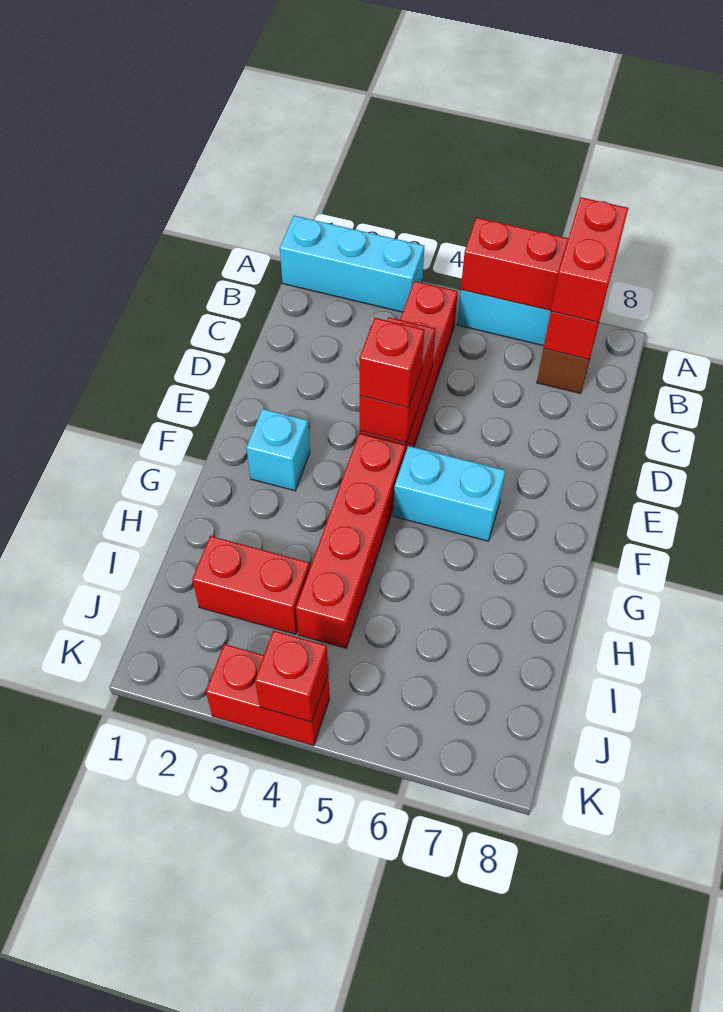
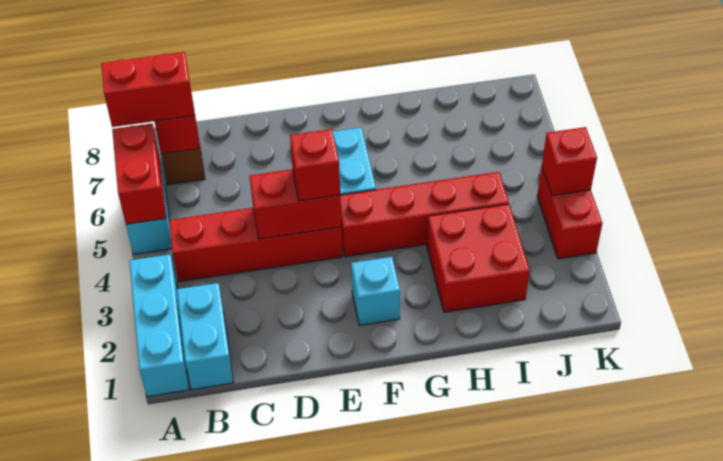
none -> cyan brick B1:B2 level 1
red brick I2:I3 level 1 -> red brick H2:I3 level 1

